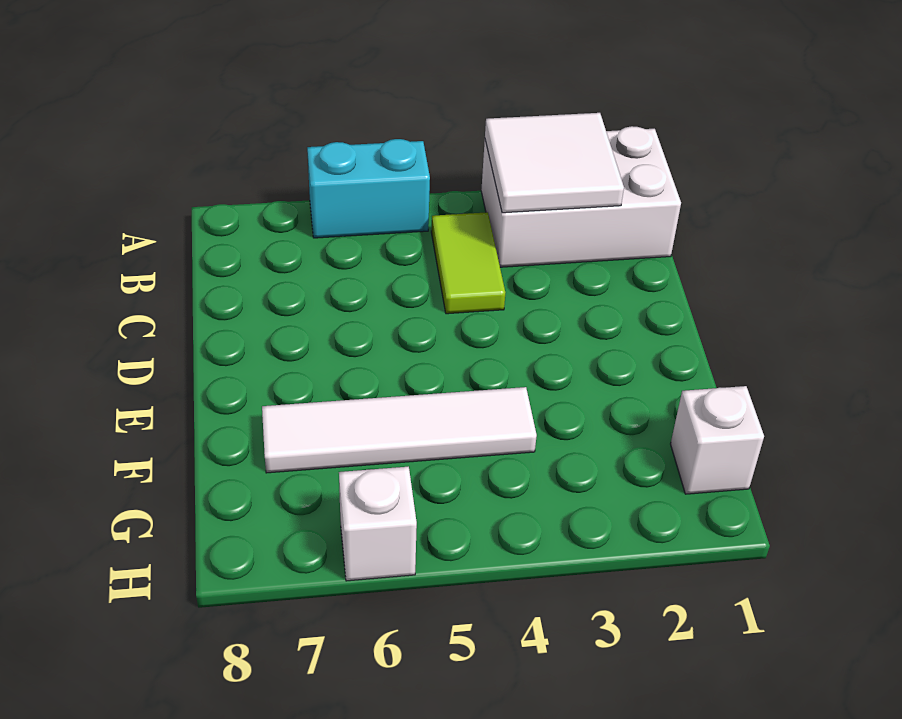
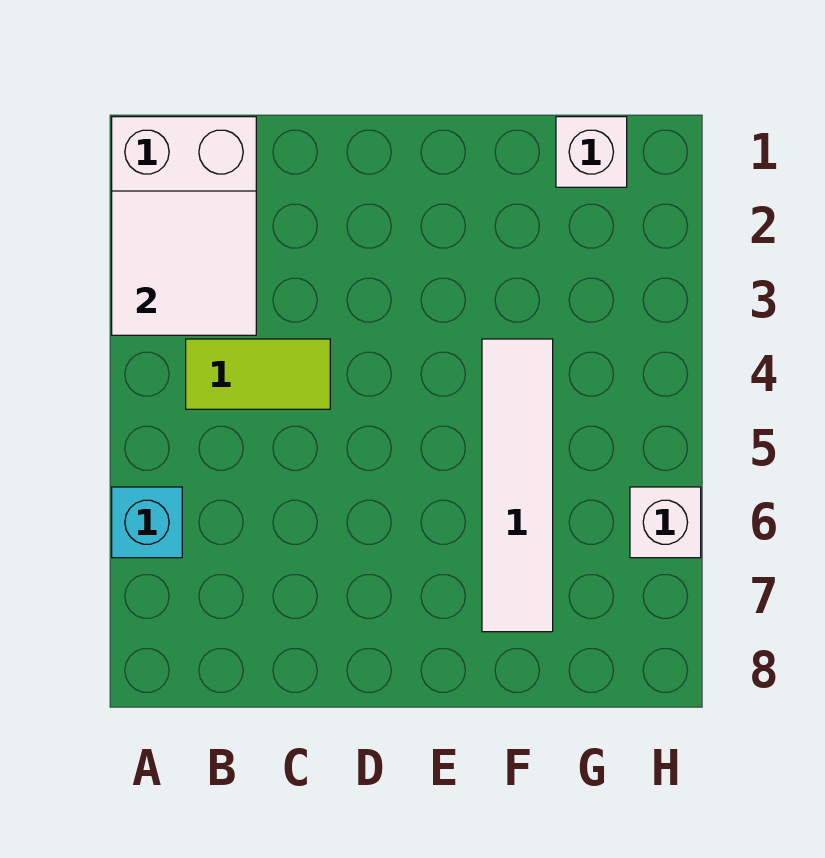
cyan brick A5:A6 level 1 -> cyan brick A6 level 1

